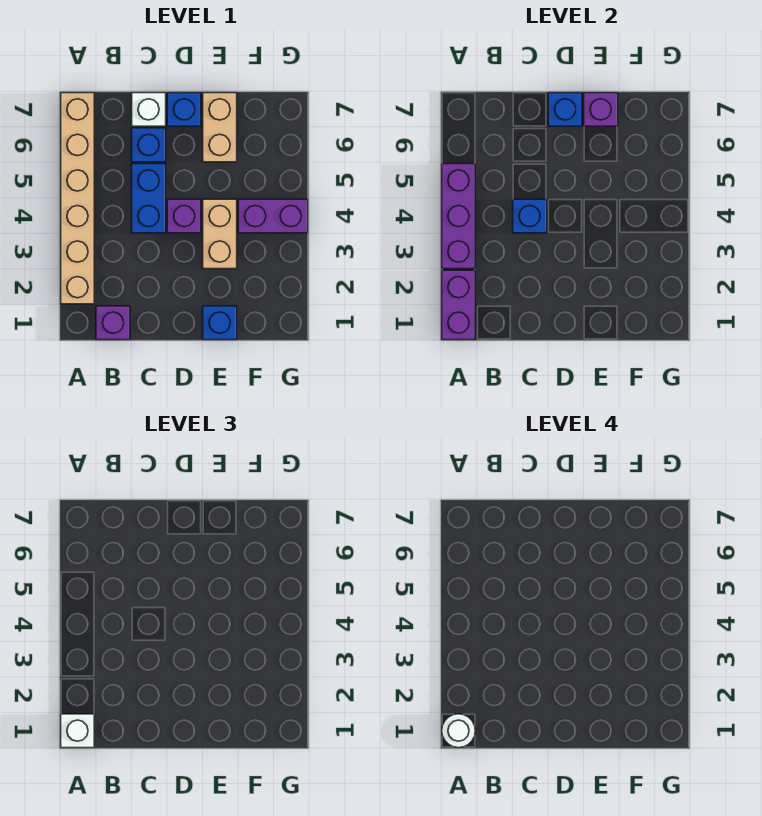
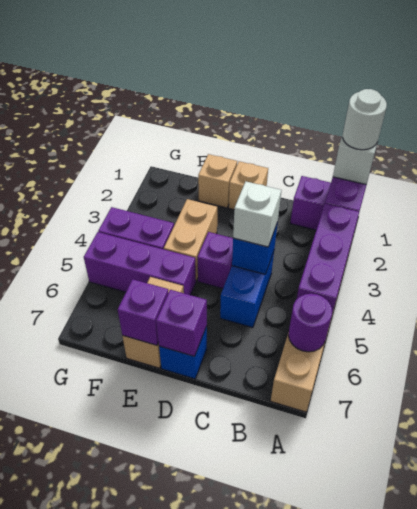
none -> purple round brick A6 level 2
blue brick C6 level 1 -> none
white brick C7 level 1 -> white brick C4 level 3
none -> tan brick D1 level 1
blue brick D7 level 2 -> purple brick D7 level 2
blue brick E1 level 1 -> tan brick E1 level 1
none -> purple brick E5:G5 level 1

